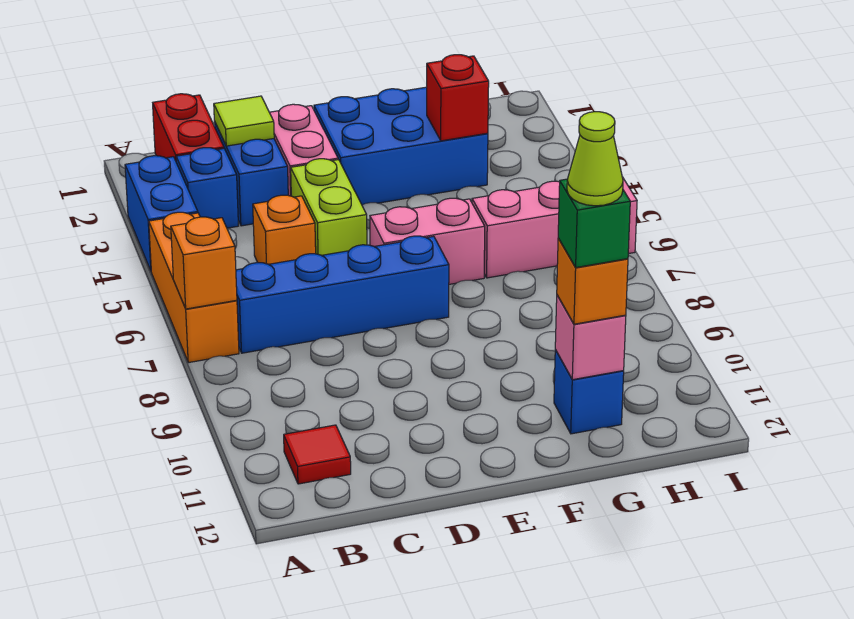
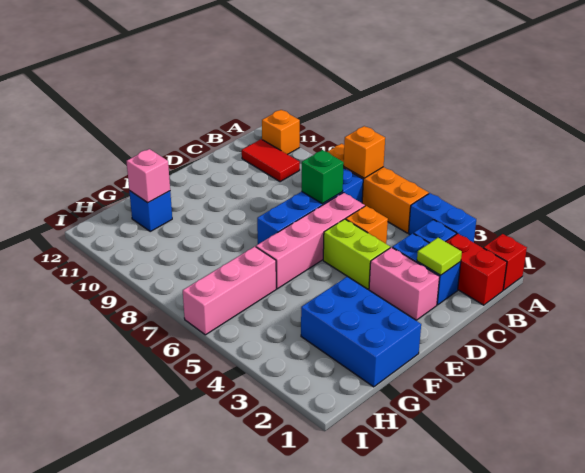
orange brick A5:A7 level 1 -> orange brick A5:A8 level 1
red tile B11 level 1 -> red tile B10:B11 level 1
blue brick E2:G3 level 1 -> blue brick F1:G3 level 1
pink brick E6:F6 level 1 -> pink brick C6:F6 level 1
red brick G3 level 2 -> red brick A1 level 1
orange brick G11 level 3 -> orange brick A11 level 1
green brick G11 level 4 -> green brick C7 level 2
lime cone G11 level 5 -> none

